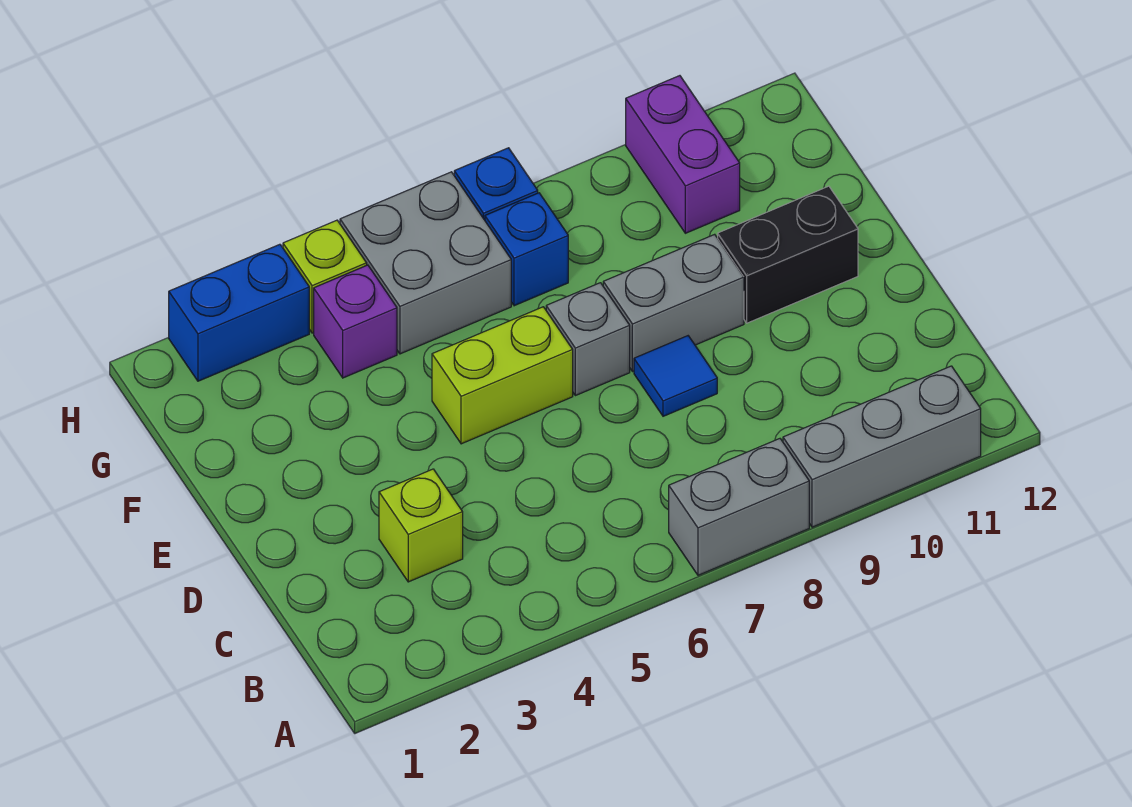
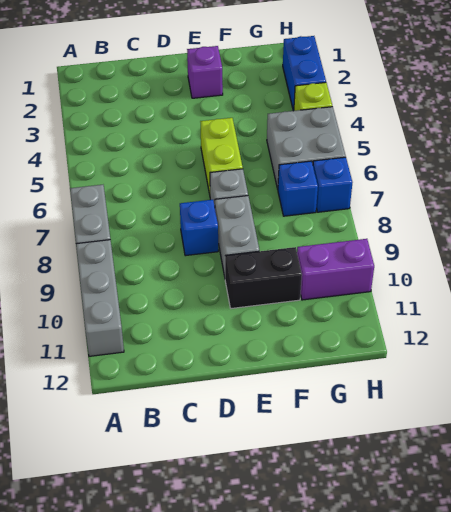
lime brick C3 level 1 -> none
blue tile D8 level 1 -> blue brick D8 level 1
black brick E10:E11 level 1 -> black brick E10:F10 level 1
purple brick G4 level 1 -> purple brick E2 level 1

